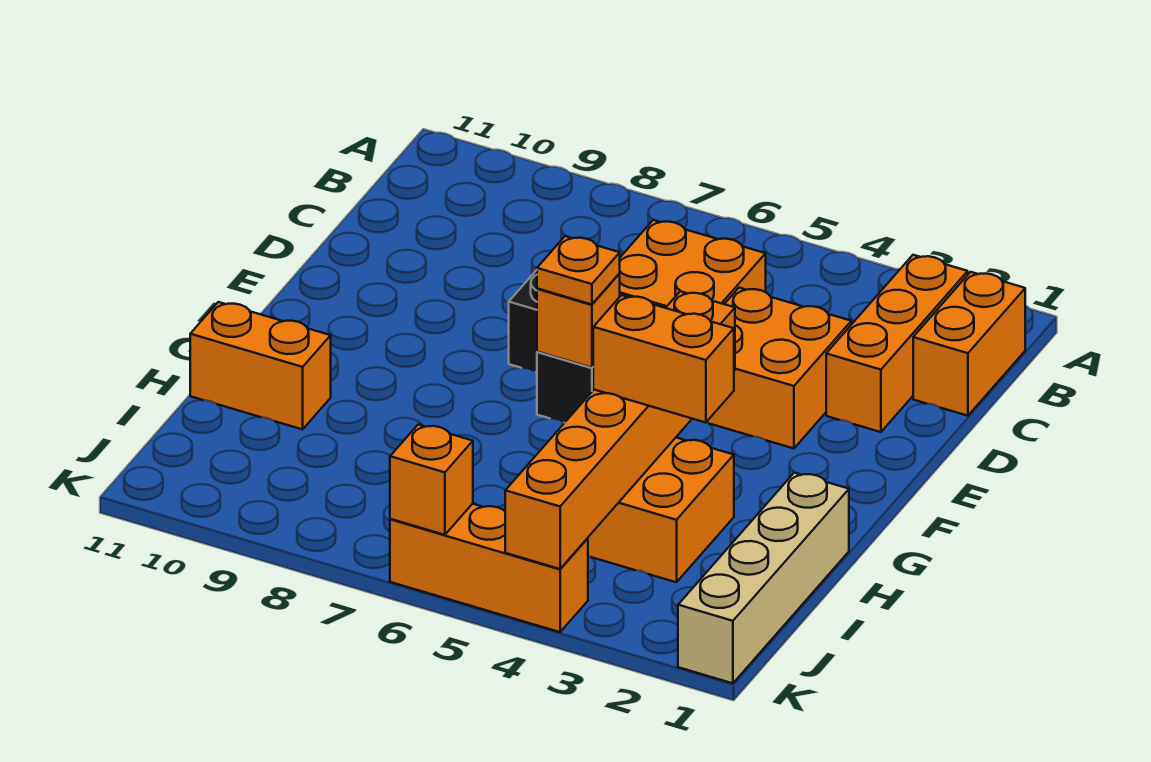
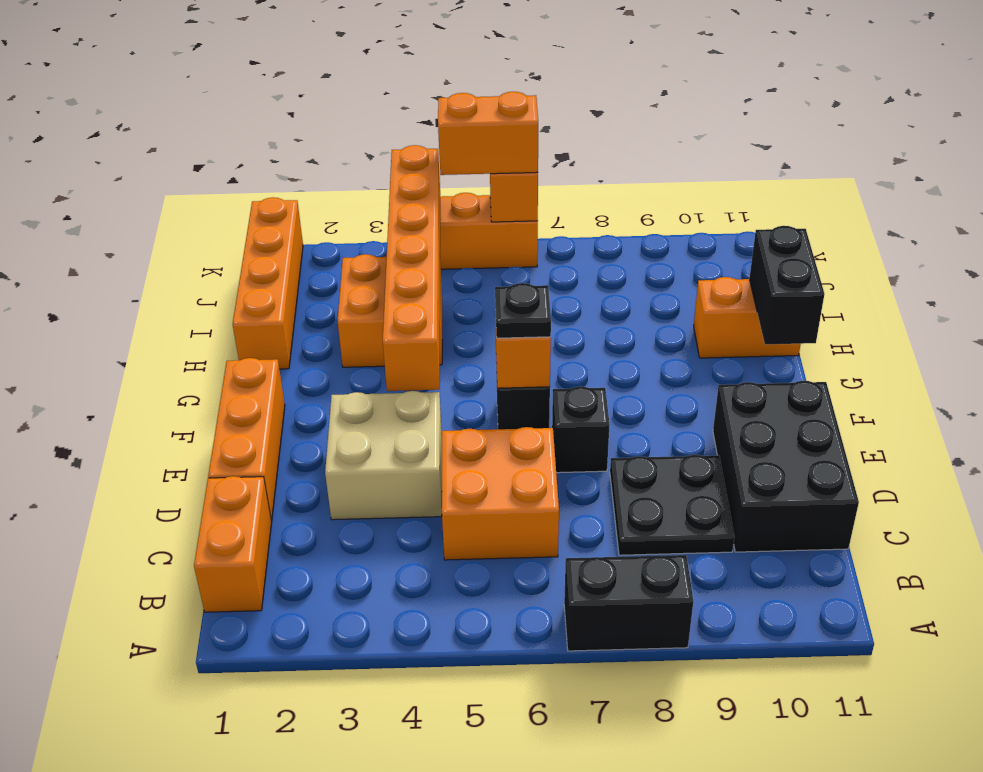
none -> black brick A7:A8 level 1
orange brick B2:D2 level 1 -> orange brick D1:F1 level 1
none -> black plate C8:D9 level 1
none -> black brick C10:E11 level 1
orange brick D3:E4 level 1 -> tan brick D3:E4 level 1
orange plate F6 level 3 -> black plate F6 level 3
none -> black brick G11:H11 level 2
tan brick H1:K1 level 1 -> orange brick H1:K1 level 1
orange brick H3:H4 level 3 -> orange brick K5:K6 level 3

